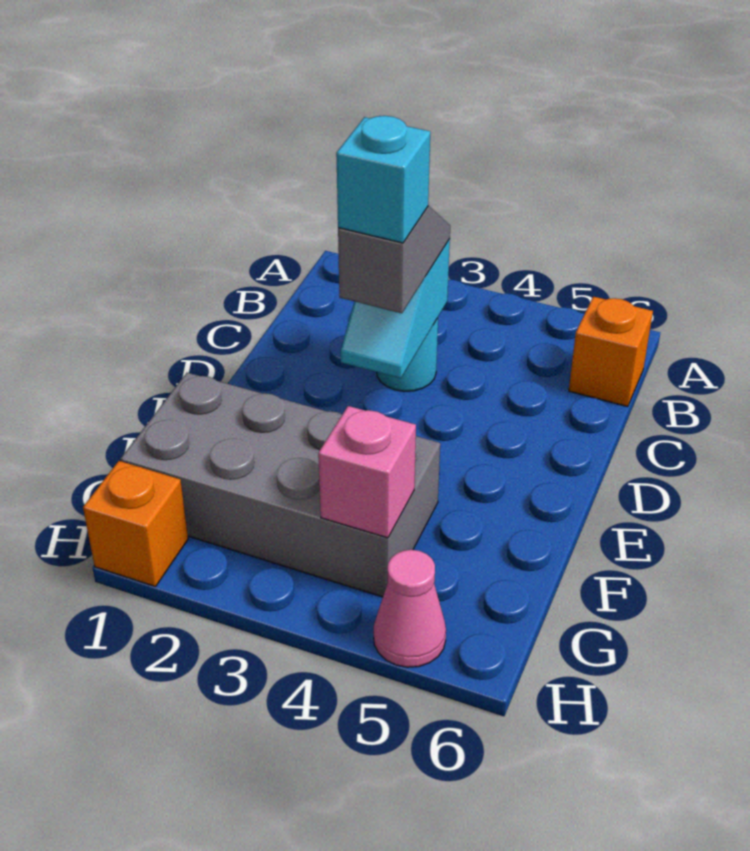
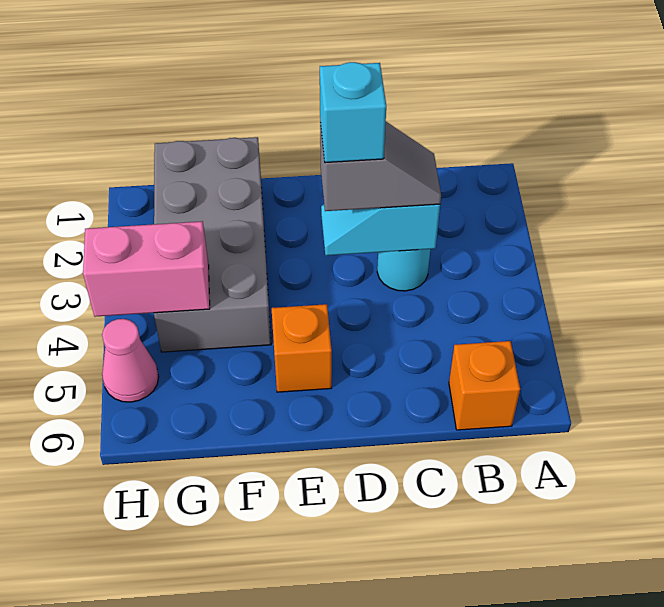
pink brick G4 level 2 -> pink brick G4:H4 level 2
orange brick H1 level 1 -> orange brick E5 level 1

